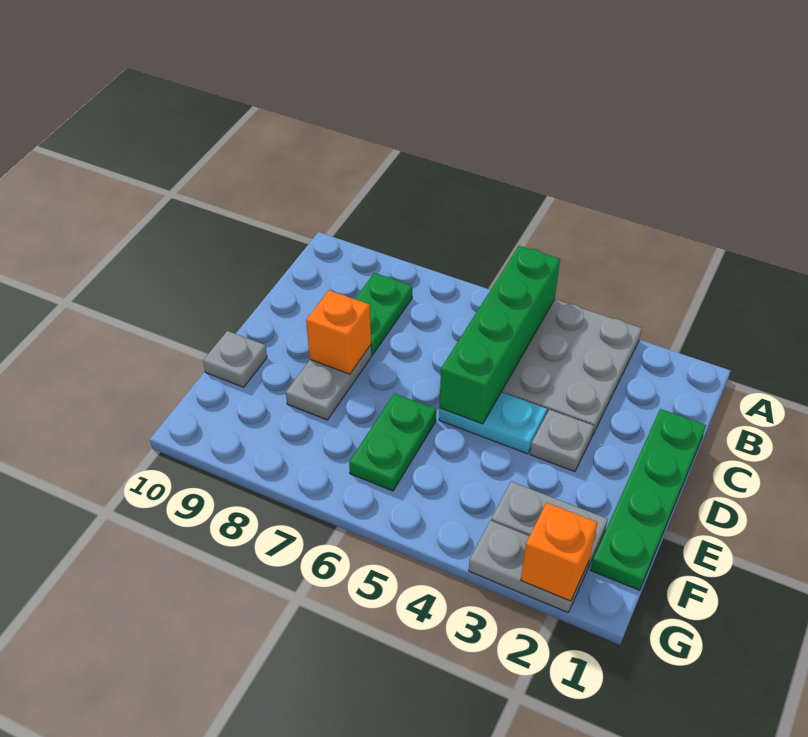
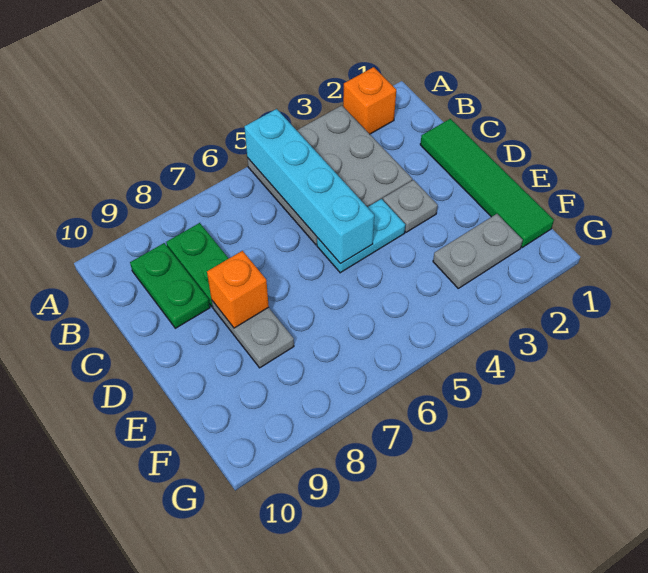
green brick A5:D5 level 2 -> cyan brick A5:D5 level 2
green plate C1:F1 level 1 -> green tile C1:F1 level 1
green plate E6:F6 level 1 -> green plate B9:C9 level 1
grey plate E10 level 1 -> none
grey plate G2:G3 level 1 -> none
orange brick G2 level 2 -> orange brick A2 level 1

